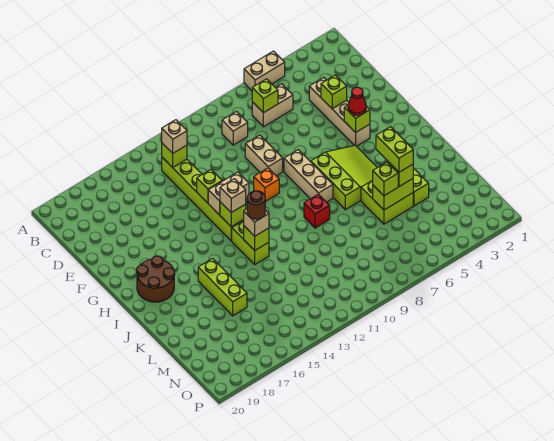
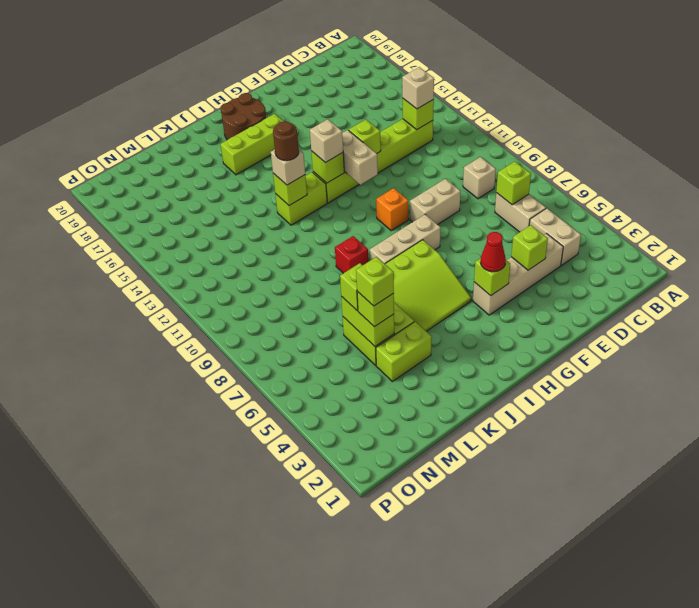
tan brick A5:A6 level 1 -> tan brick C4:C5 level 1
lime brick J16:L16 level 1 -> lime brick H17:J17 level 1
lime brick K5:L5 level 4 -> lime brick L5 level 4

